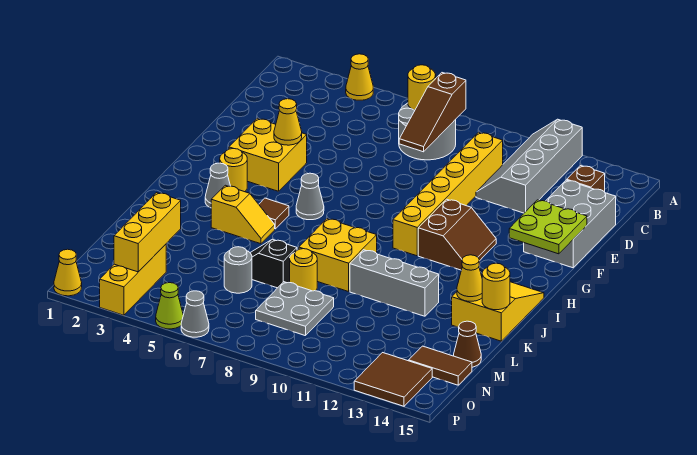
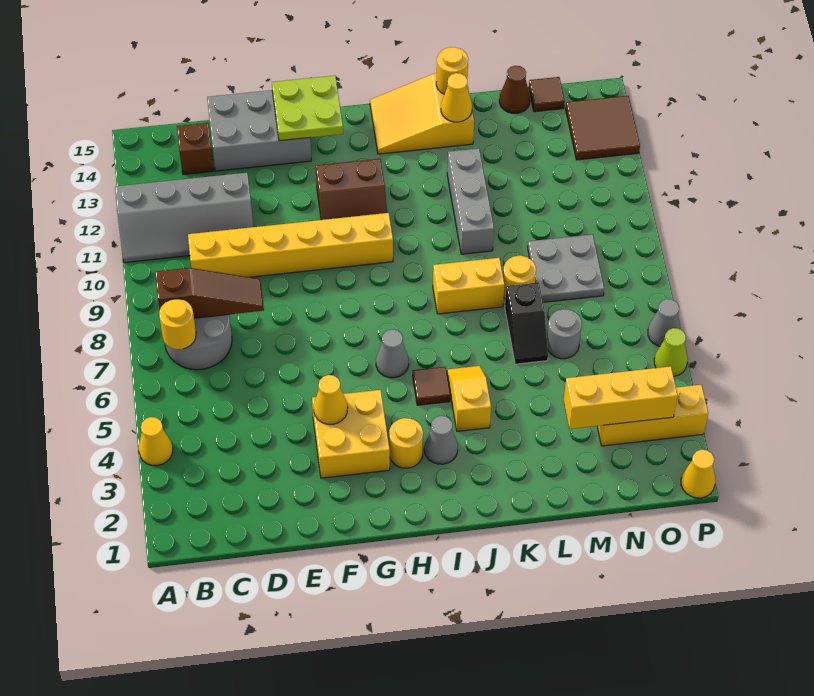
brown slope G11:H12 level 1 top 11 -> brown slope G11:H12 level 1 top 12
yellow brick J8:K9 level 1 -> yellow brick J8:K8 level 1
brown tile N14:N15 level 1 -> brown tile N15 level 1

